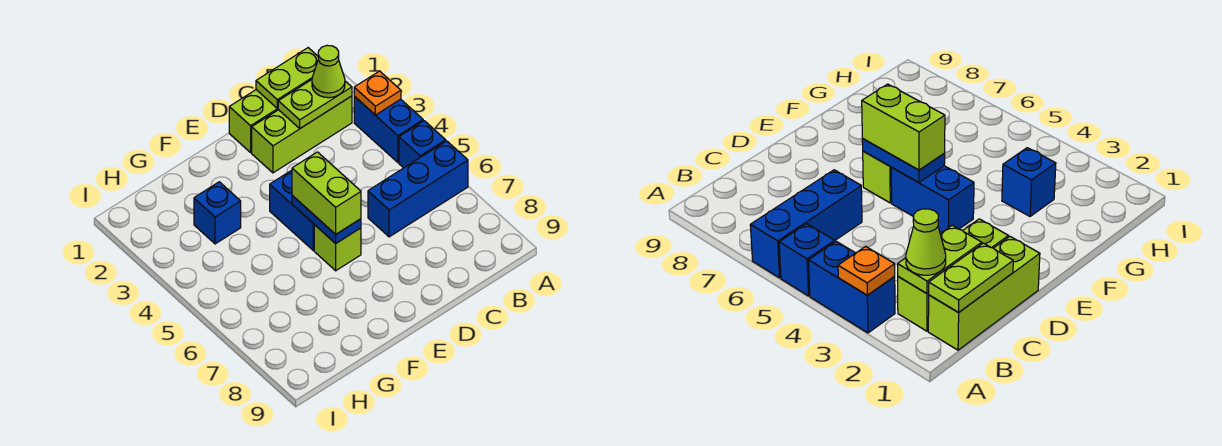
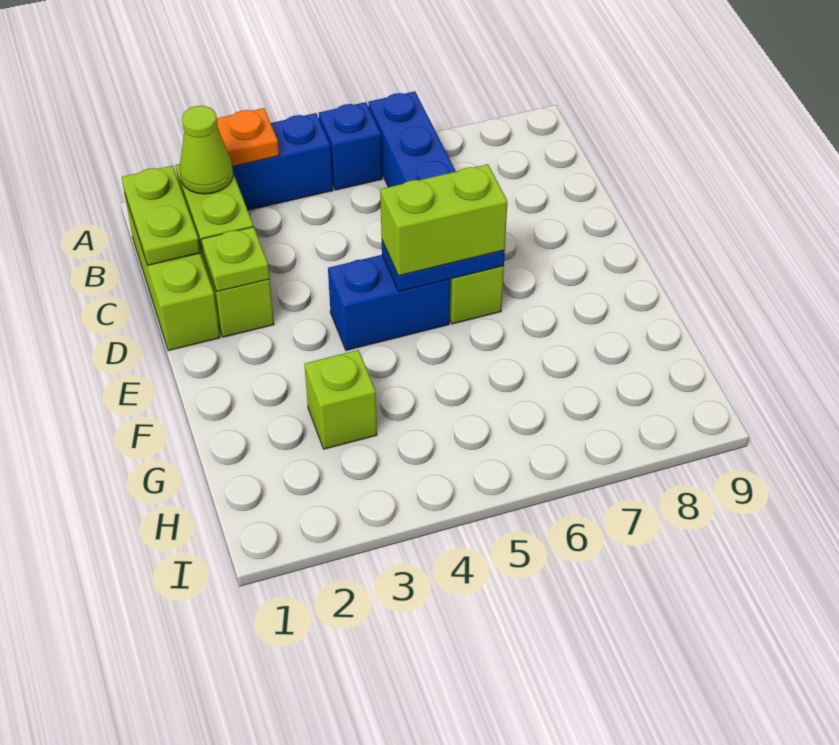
none -> lime plate D2 level 2
blue brick G3 level 1 -> lime brick G3 level 1

